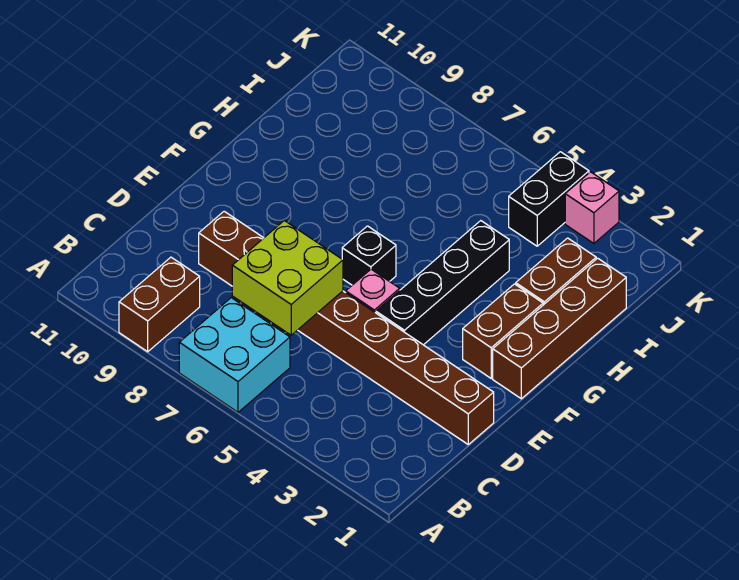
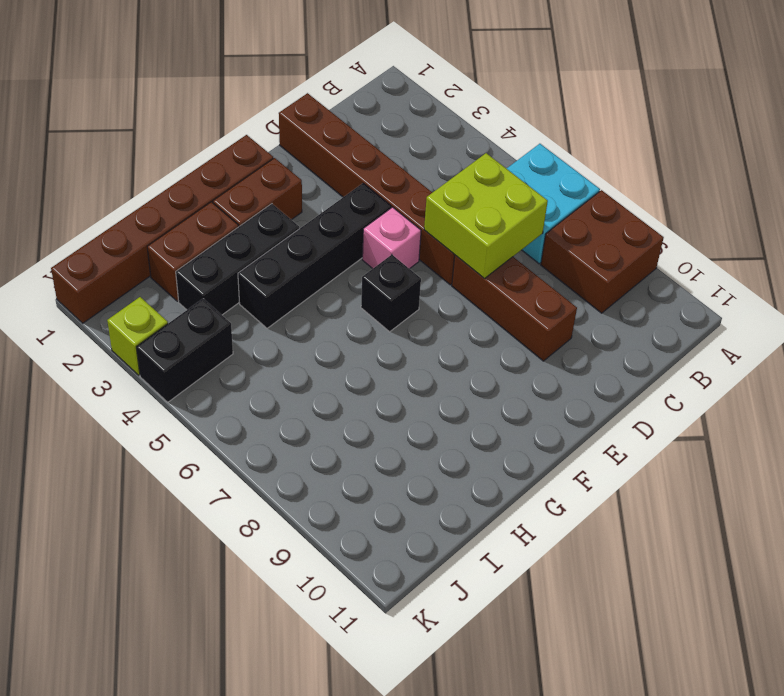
brown brick A9:B9 level 1 -> brown brick A8:B9 level 1
brown brick F1:I1 level 1 -> brown brick F1:K1 level 1
none -> black brick G3:I3 level 1
pink brick K3 level 1 -> lime brick K3 level 1

